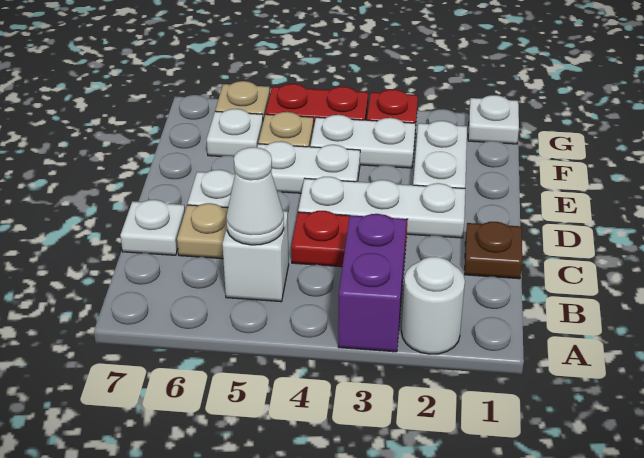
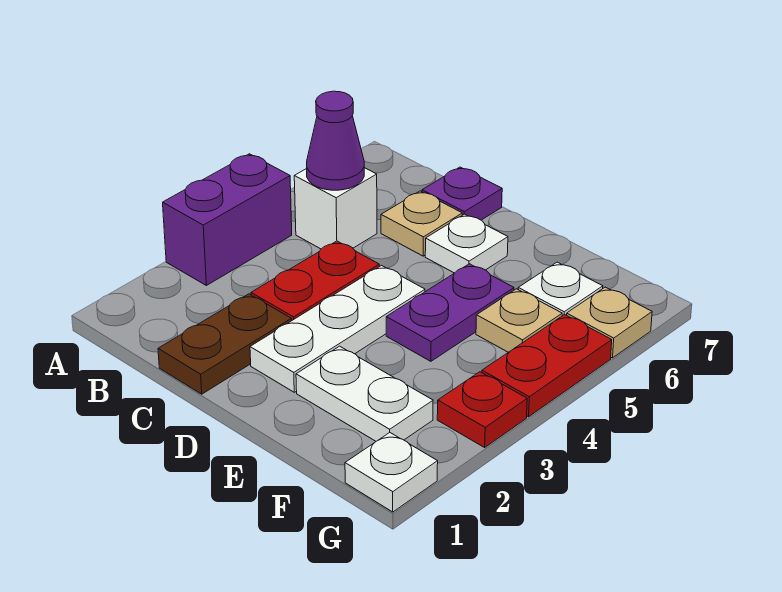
white round brick A2 level 1 -> none
purple brick A3:B3 level 1 -> purple brick A3:A4 level 1
white cone B5 level 2 -> purple cone B5 level 2
brown plate C1 level 1 -> brown plate C1:C2 level 1
white plate C7 level 1 -> purple plate C7 level 1
white plate E4:E5 level 1 -> purple plate E4:E5 level 1
white plate F3:F4 level 1 -> none

